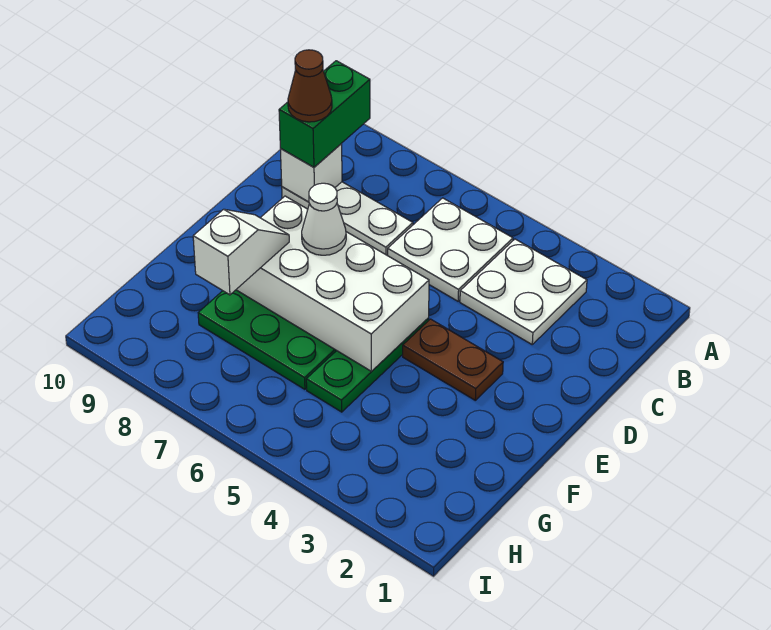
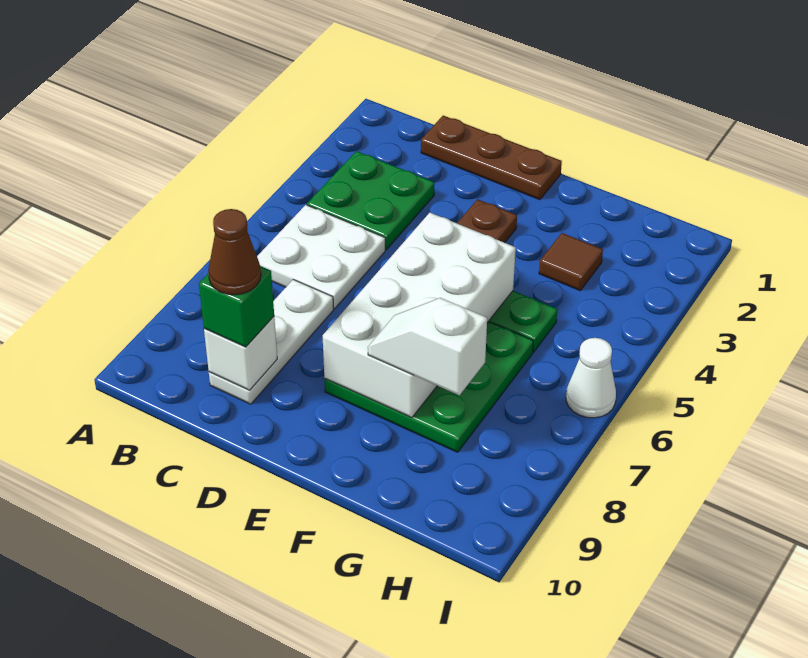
white plate B3:C4 level 1 -> green plate B3:C4 level 1
green brick B9:C9 level 3 -> green brick C9 level 3
none -> brown plate C1:E1 level 1
white cone E7 level 3 -> white cone I6 level 1
none -> brown tile G3 level 1

